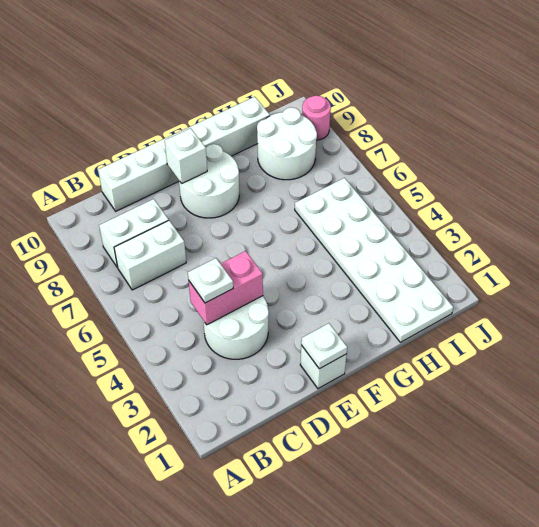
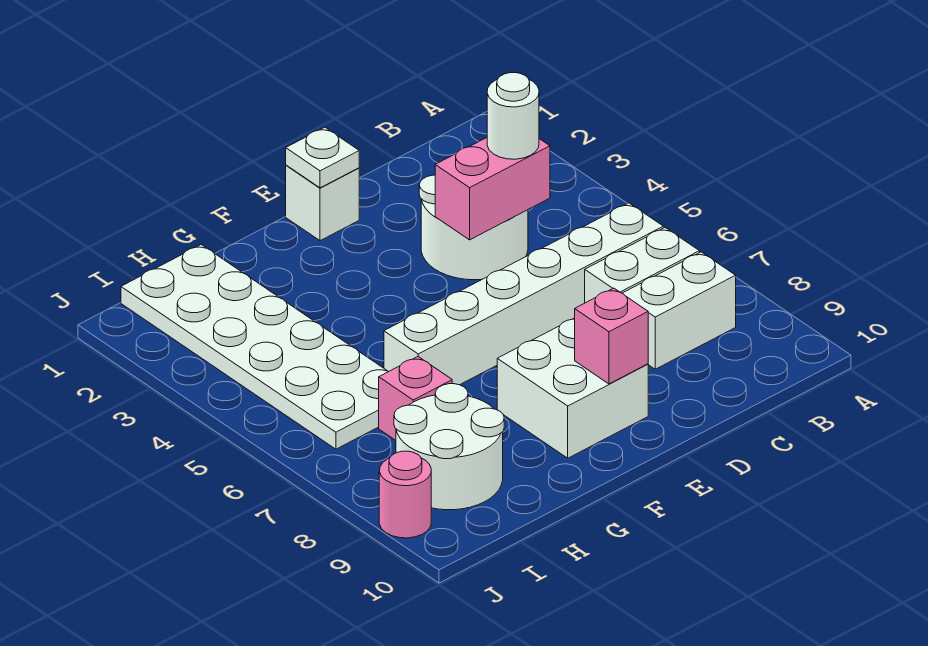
white plate C4 level 3 -> white round brick C4 level 3
white brick C10:H10 level 1 -> white brick B6:G6 level 1
white round brick E8:F9 level 1 -> white brick E8:F9 level 1
white brick E9 level 2 -> pink brick E9 level 2
none -> pink brick H7 level 1

